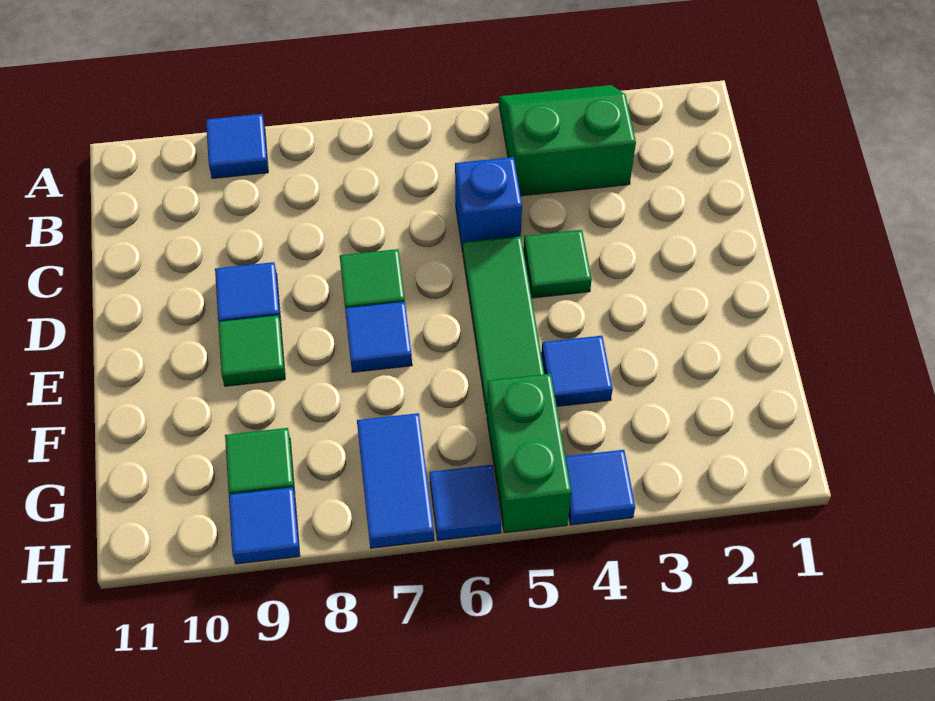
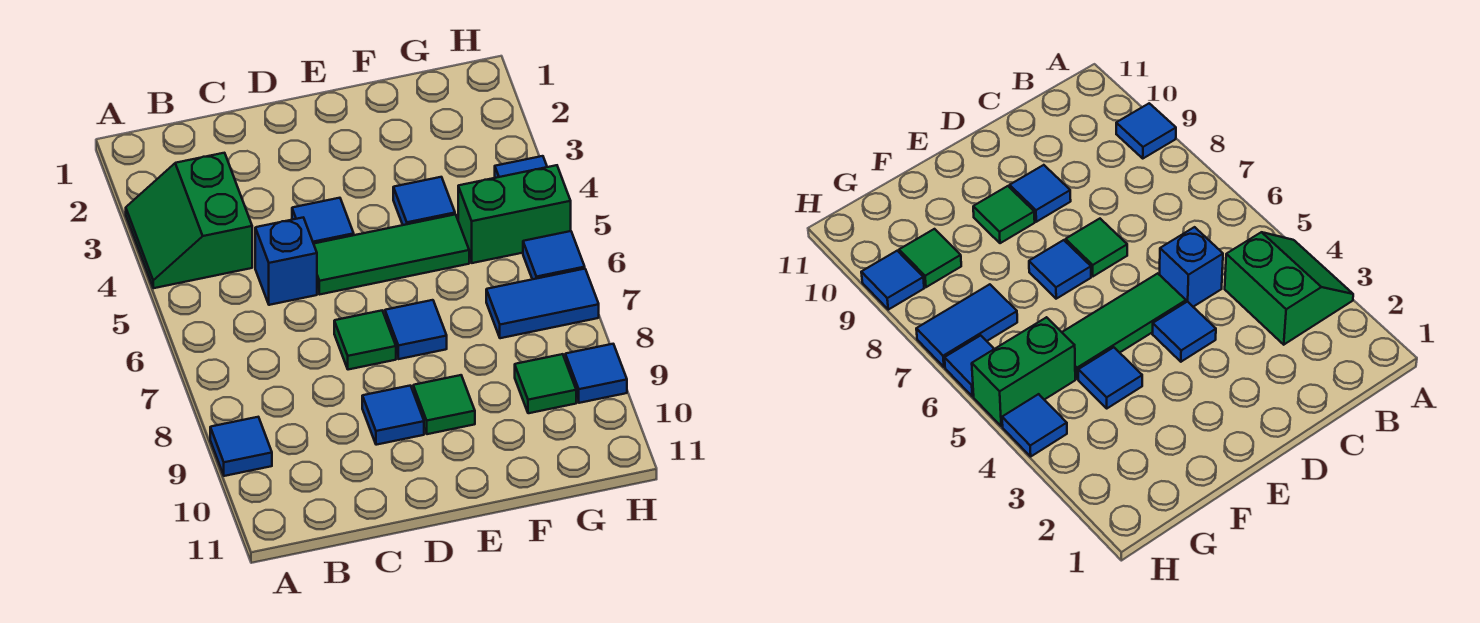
green tile D4 level 1 -> blue tile D4 level 1

